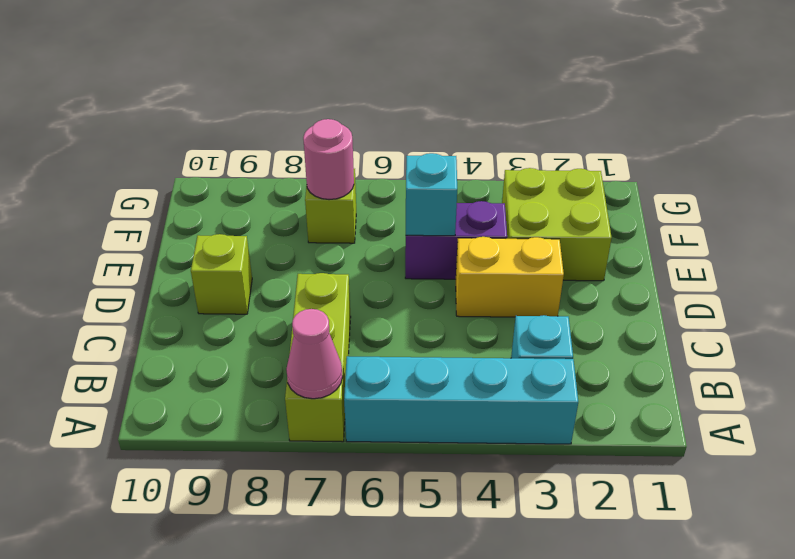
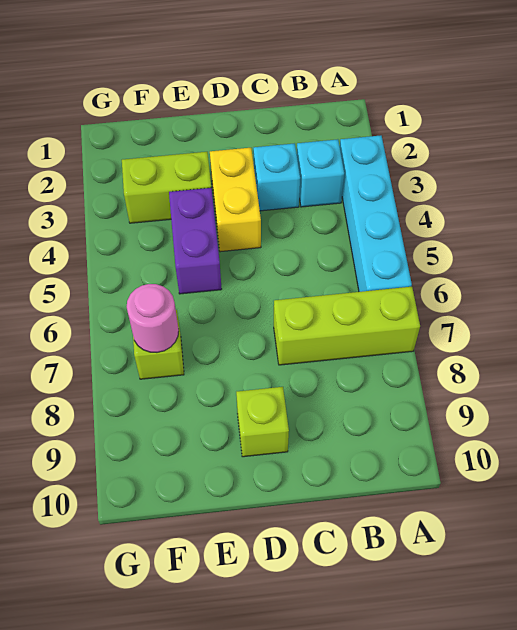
pink cone A7 level 2 -> none
lime brick E2:F3 level 1 -> lime brick E3:F3 level 1
cyan brick E5 level 2 -> cyan brick C3 level 1

